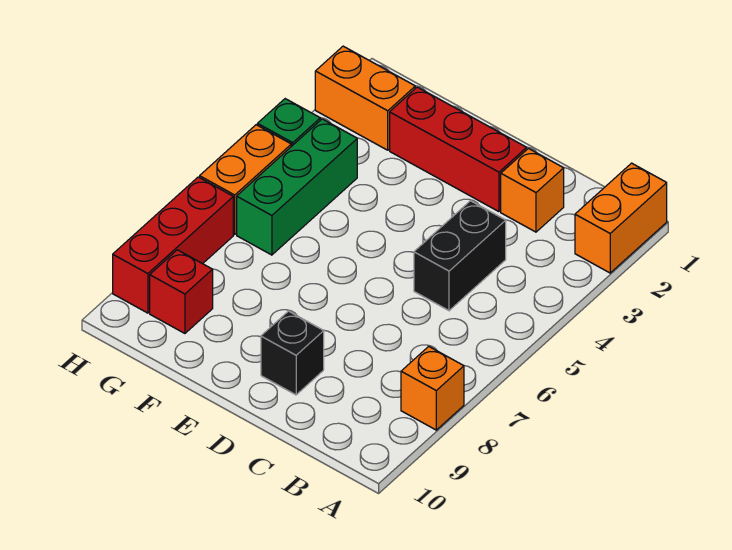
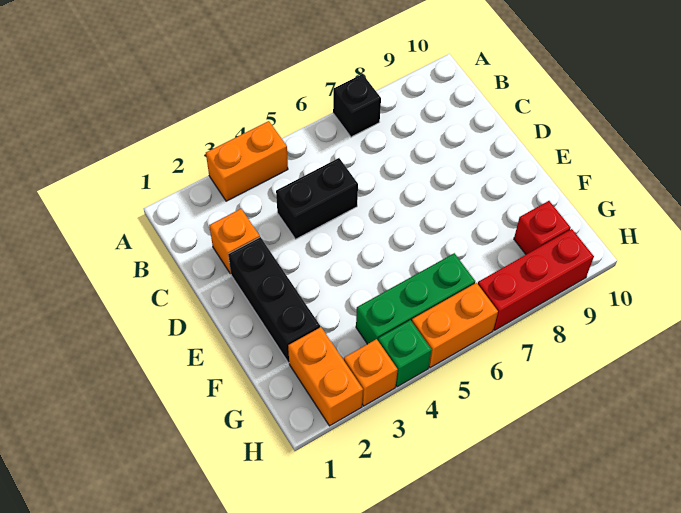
orange brick A1:A2 level 1 -> orange brick A3:A4 level 1
orange brick A8 level 1 -> orange brick H3 level 1
red brick D2:F2 level 1 -> black brick D2:F2 level 1
black brick D9 level 1 -> black brick A7 level 1

